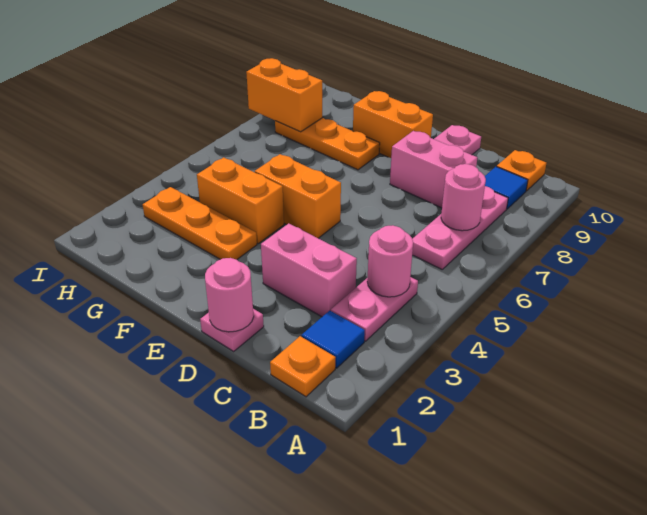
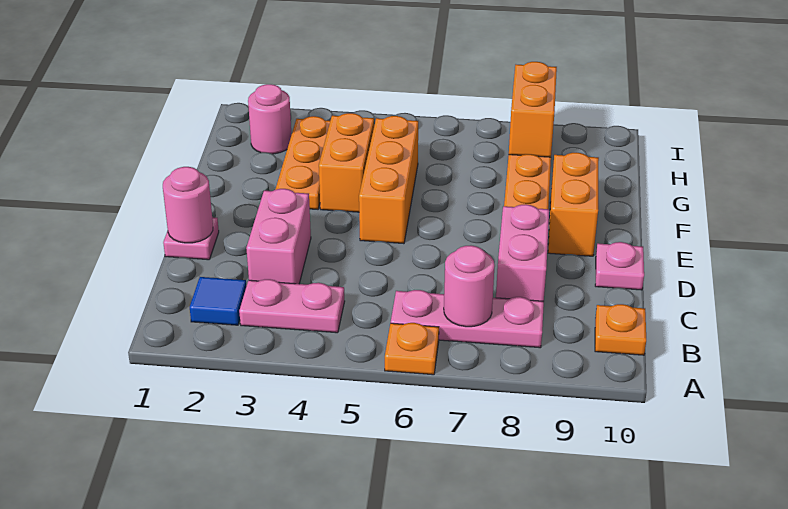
orange plate B1 level 1 -> orange plate A6 level 1
pink round brick B4 level 2 -> pink round brick H2 level 1
blue tile B9 level 1 -> none
orange brick E5:F5 level 1 -> orange brick E5:G5 level 1

